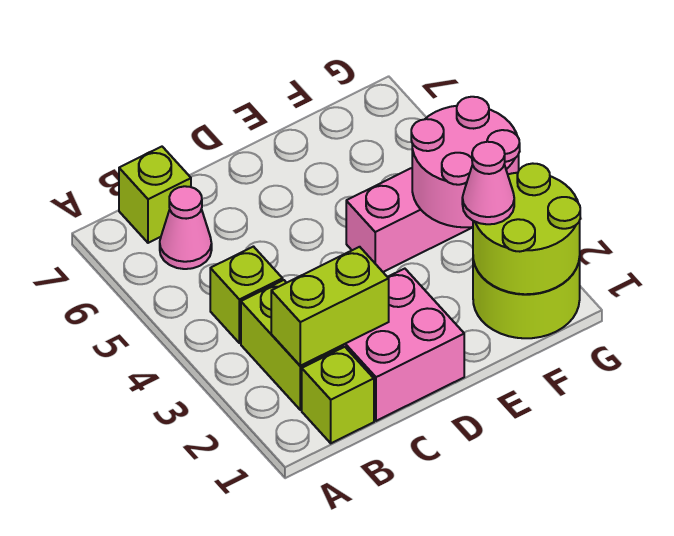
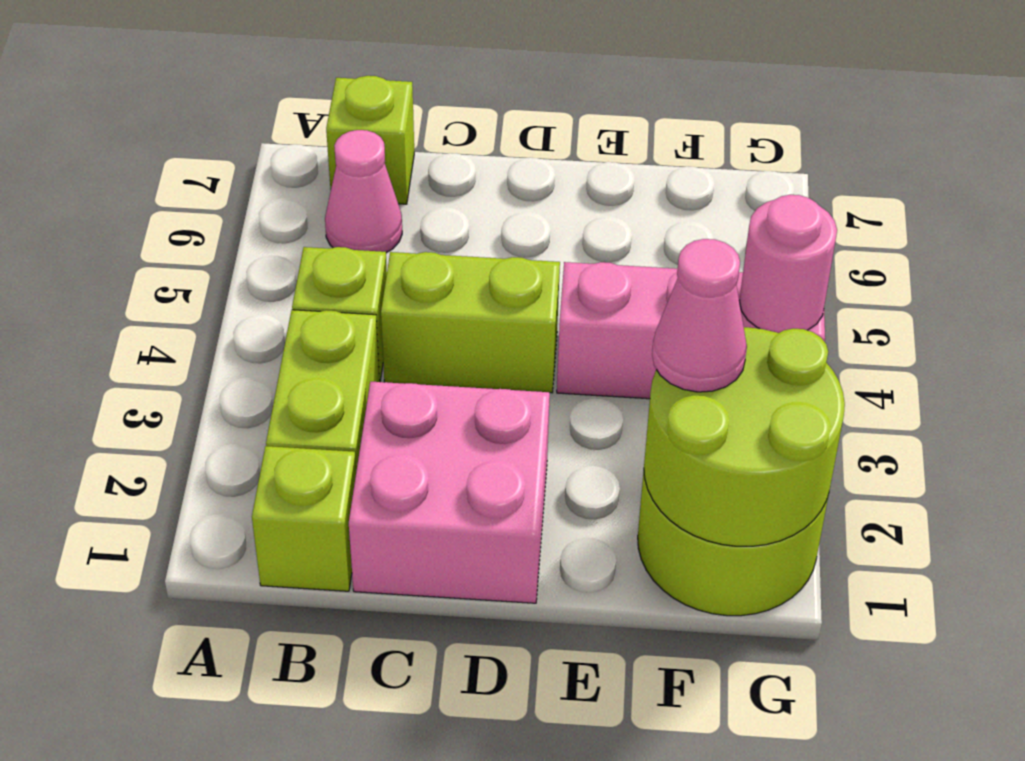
lime brick B2:C2 level 2 -> lime brick C4:D4 level 1
pink round brick F3:G4 level 2 -> pink round brick G4 level 2

